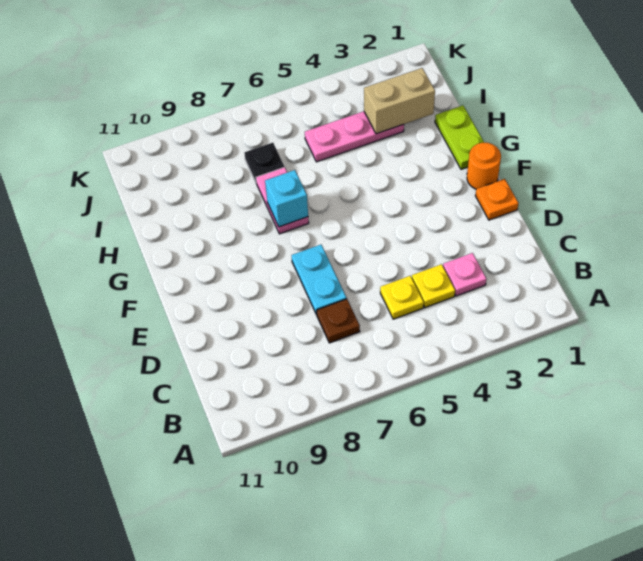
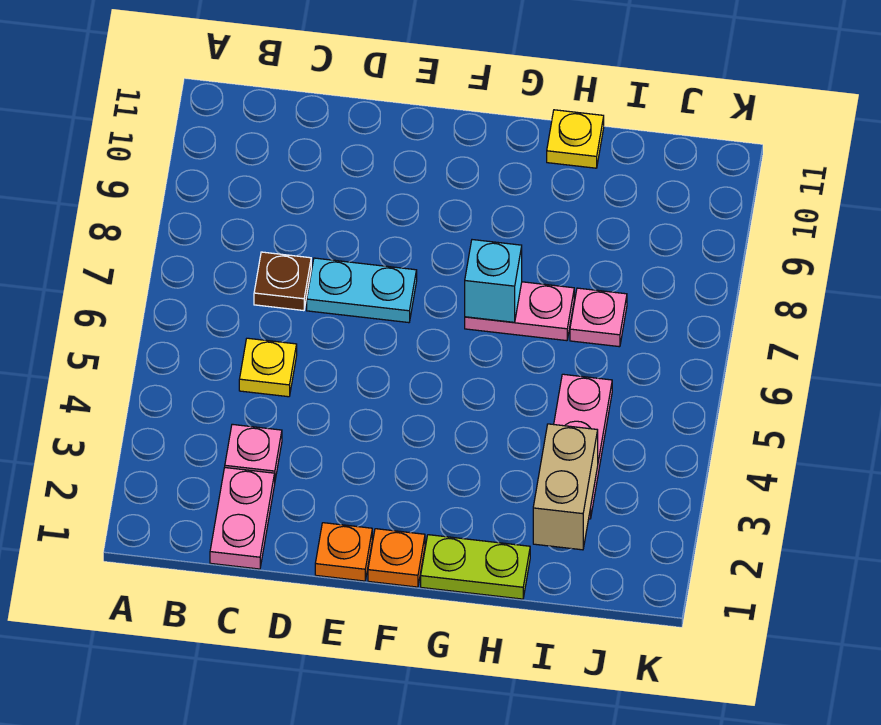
none -> pink plate C1:C2 level 1
yellow plate C4 level 1 -> yellow plate H11 level 1
orange round brick F1 level 1 -> orange plate F1 level 1
black plate I7 level 1 -> pink plate I7 level 1

